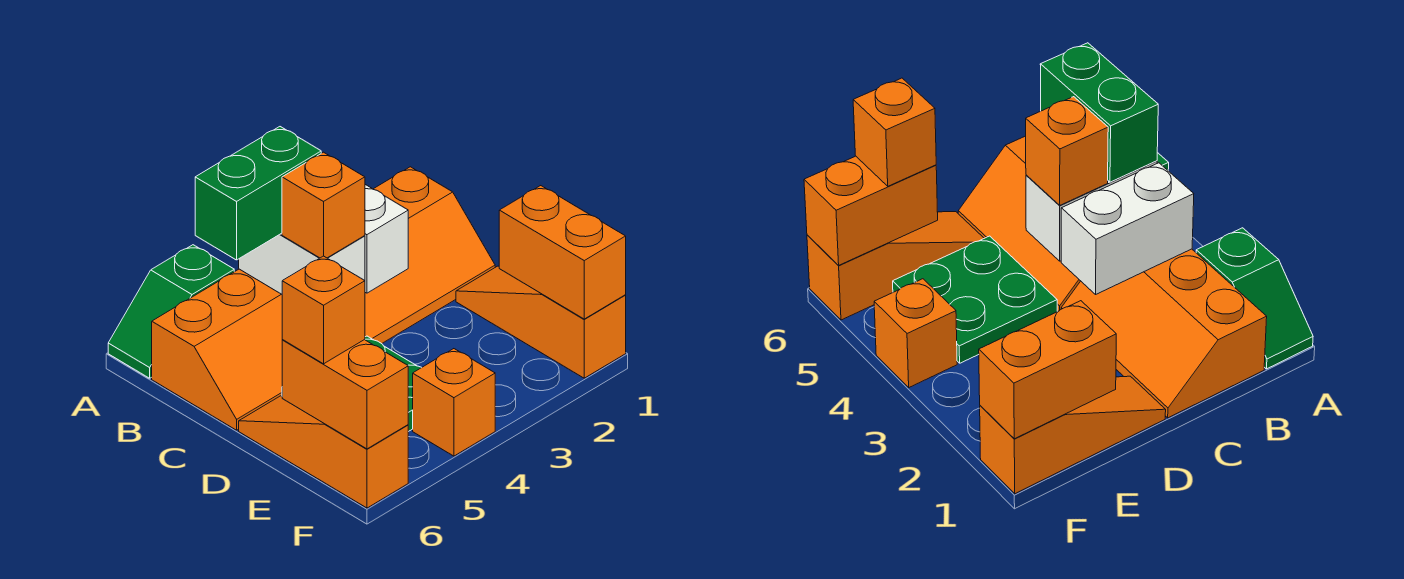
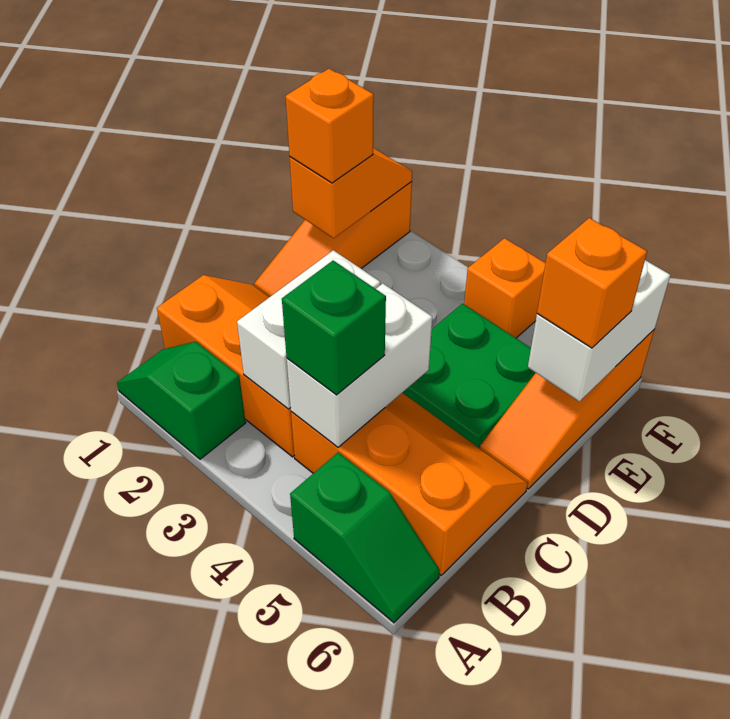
green brick B4:B5 level 3 -> green brick B4 level 3
orange brick C4 level 3 -> orange brick E1 level 3
orange brick E1:F1 level 2 -> orange slope E1:F1 level 2 top E
orange brick E6:F6 level 2 -> white brick E6:F6 level 2

